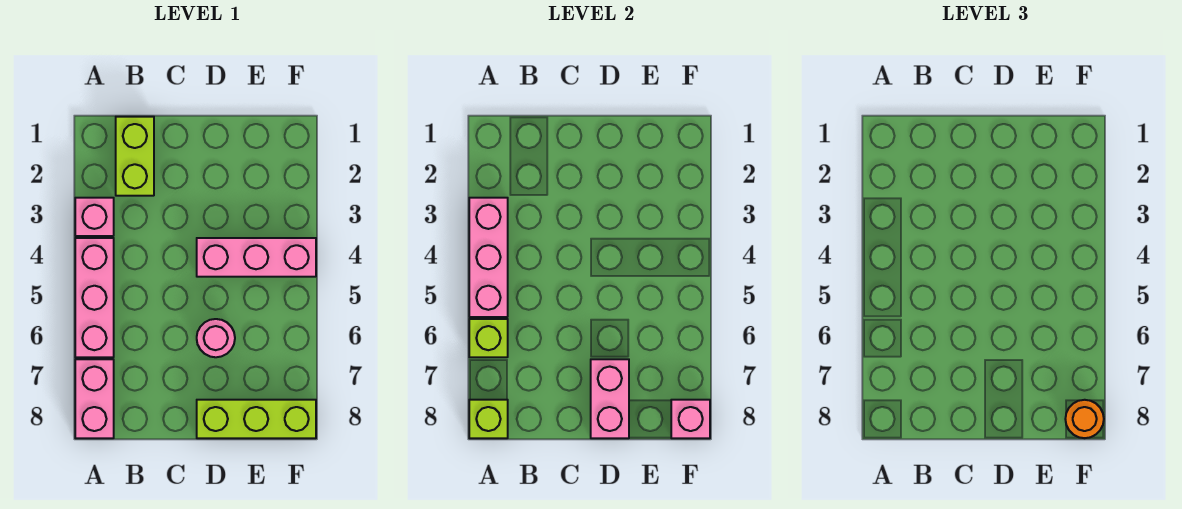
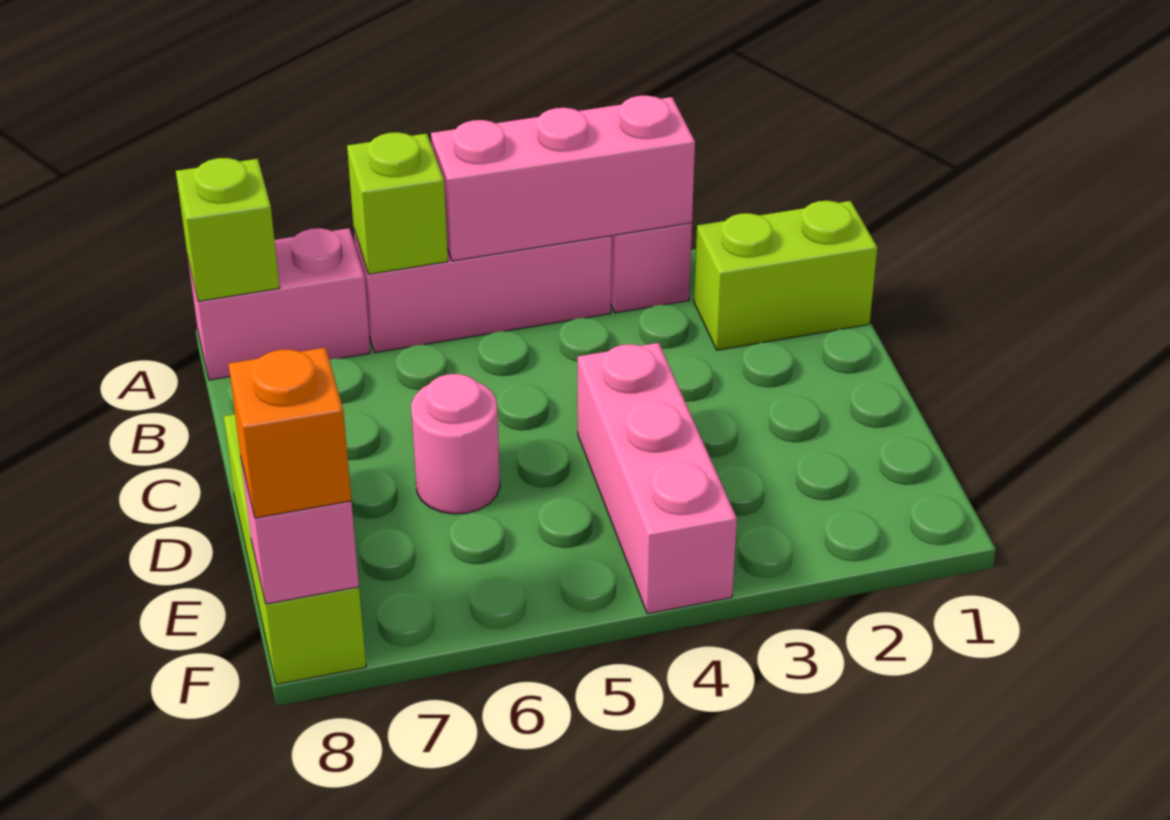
pink brick D7:D8 level 2 -> none
orange round brick F8 level 3 -> orange brick F8 level 3

